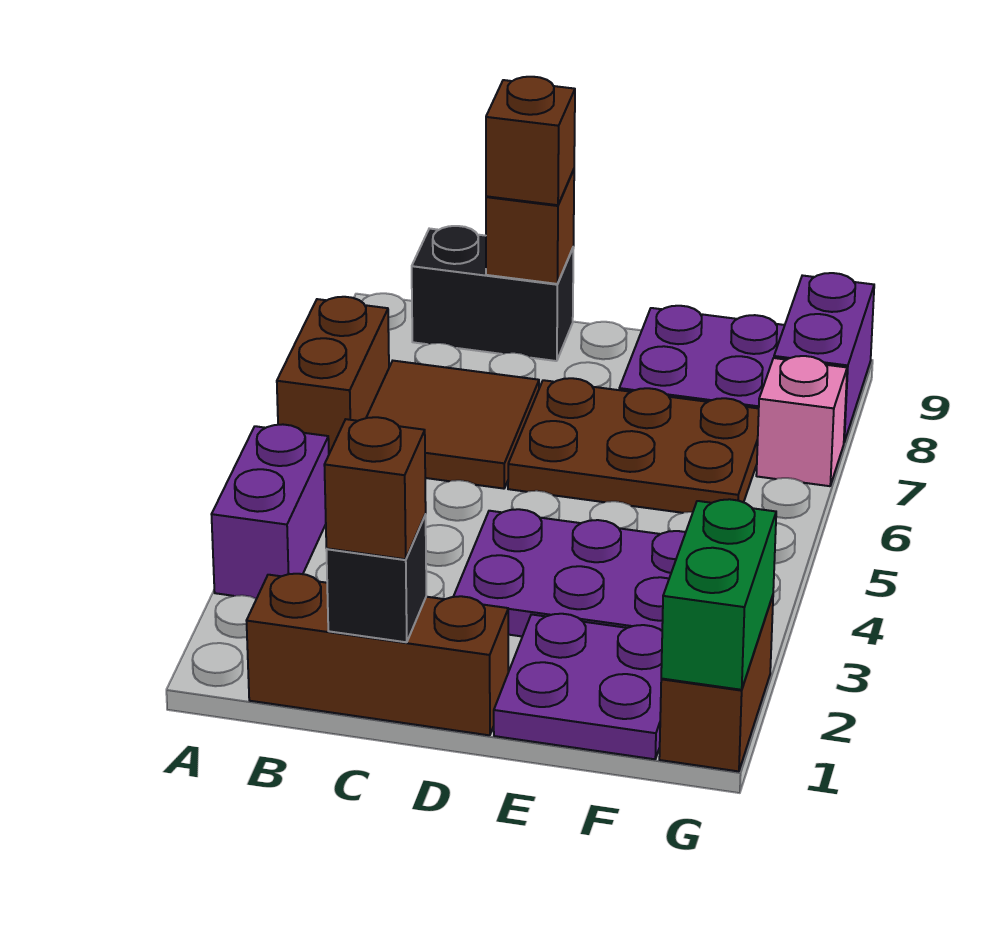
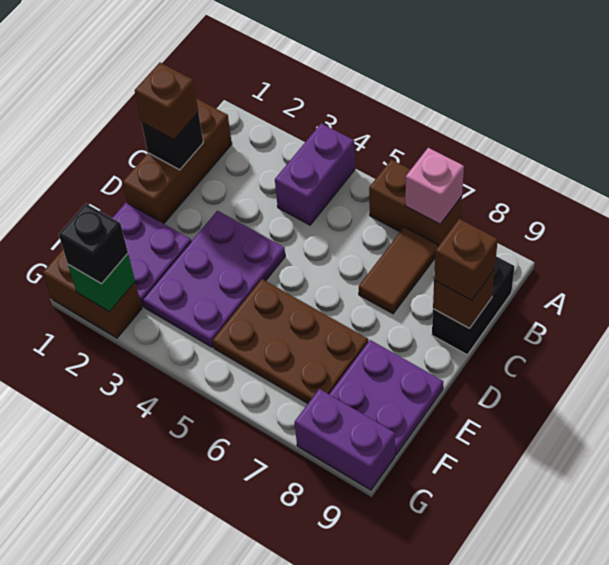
purple brick A3:A4 level 1 -> purple brick A4:B4 level 1
brown tile B6:C7 level 1 -> brown tile B7:C7 level 1
brown plate D6:F7 level 1 -> brown plate E5:F7 level 1
green brick G1:G2 level 2 -> green brick G2 level 2
none -> black brick G2 level 3
pink brick G7 level 1 -> pink brick A7 level 2

